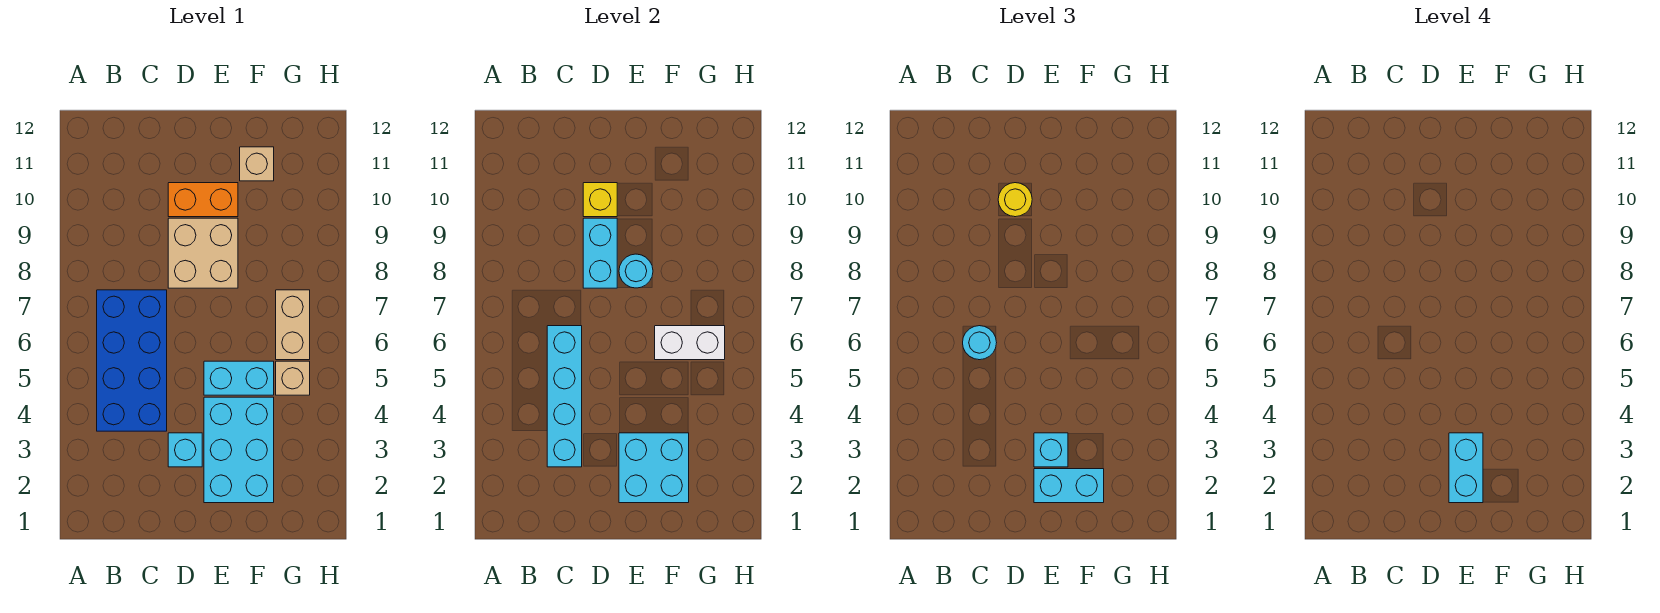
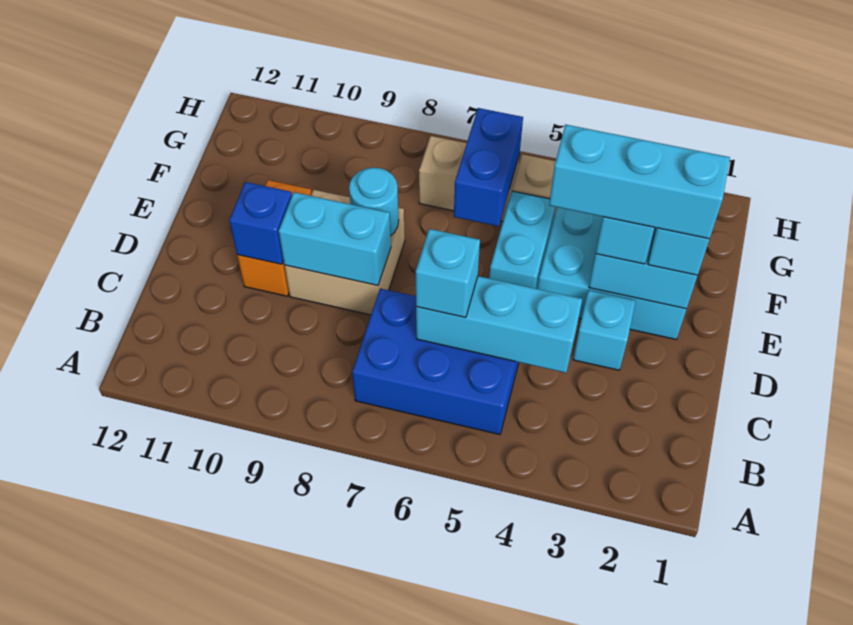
blue brick B4:C7 level 1 -> blue brick B5:C7 level 1
cyan brick C3:C6 level 2 -> cyan brick C4:C6 level 2
cyan round brick C6 level 3 -> cyan brick C6 level 3
yellow brick D10 level 2 -> blue brick D10 level 2
yellow round brick D10 level 3 -> none
cyan brick E2:E3 level 4 -> cyan brick E2:E4 level 4
white brick F6:G6 level 2 -> blue brick F6:G6 level 2
tan brick F11 level 1 -> none

